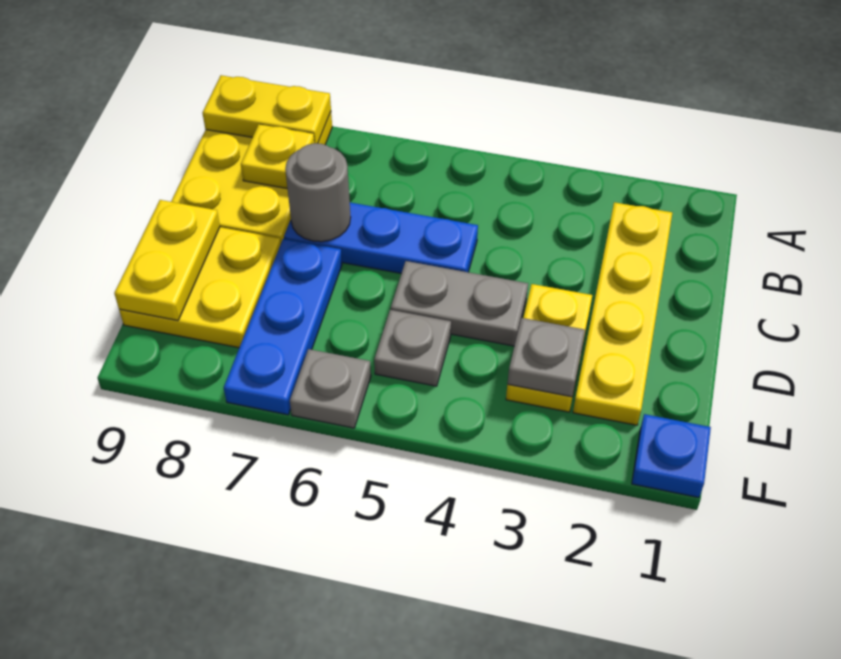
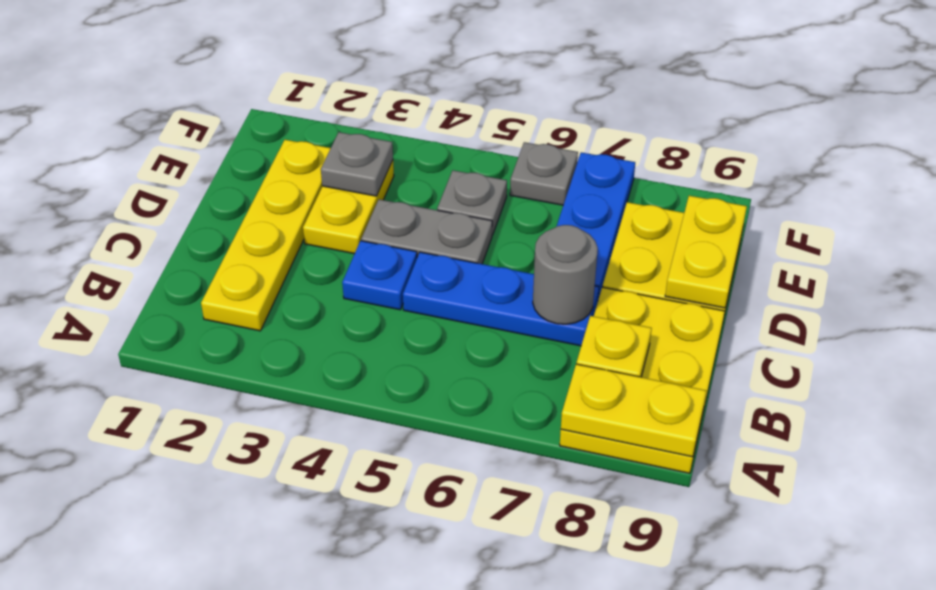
blue plate F1 level 1 -> blue plate C4 level 1

